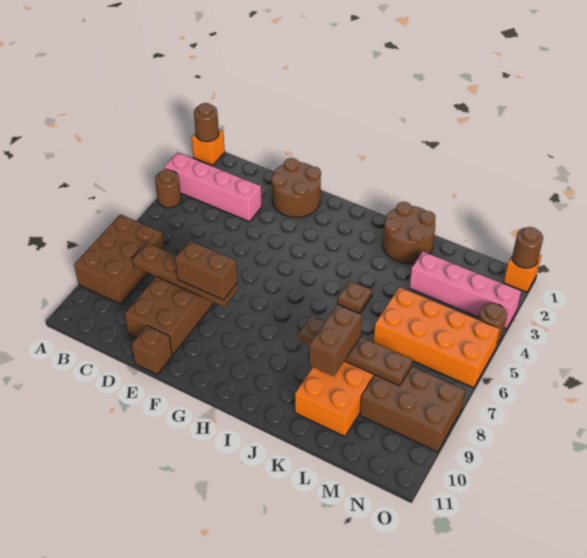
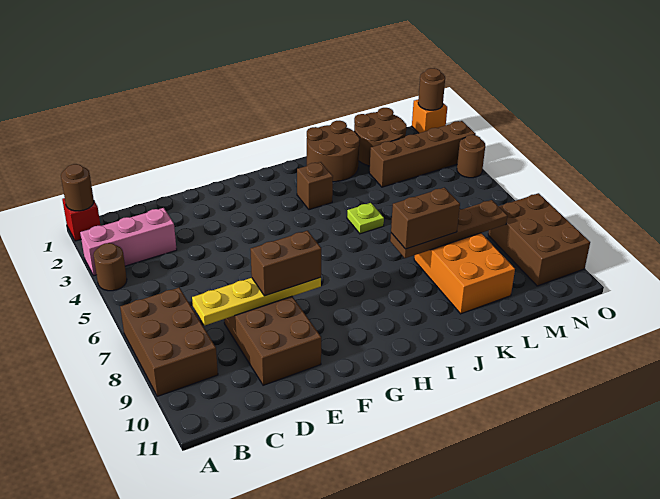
orange brick A1 level 1 -> red brick A1 level 1
pink brick A3:D3 level 1 -> pink brick A3:C3 level 1
brown plate C8:F8 level 2 -> yellow plate C8:F8 level 2
brown round brick E1:F2 level 1 -> brown round brick L1:M2 level 1
brown brick E11 level 1 -> brown brick I3 level 1
brown plate J5 level 1 -> lime plate J5 level 1
brown brick K8:K9 level 3 -> brown brick J8:K8 level 3
pink brick L3:O3 level 1 -> brown brick L3:O3 level 1
orange brick L5:O6 level 1 -> none
brown brick M8:O9 level 1 -> brown brick N8:O10 level 1

